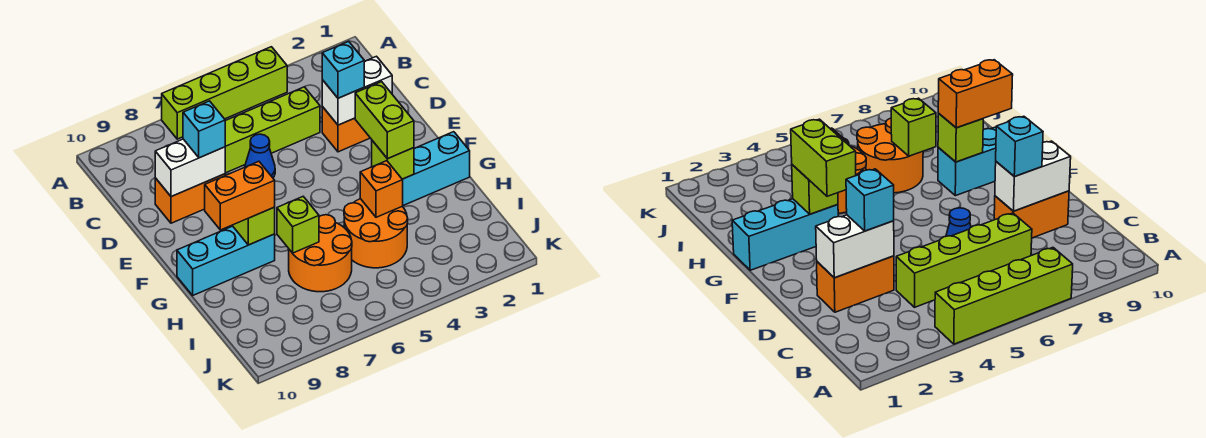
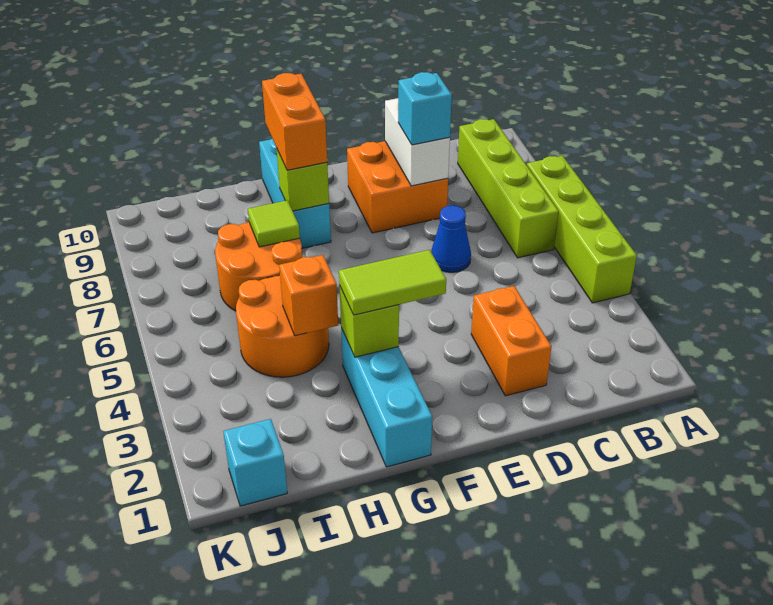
lime brick C4:C7 level 1 -> lime brick B6:B9 level 1
white brick D2:D3 level 2 -> none
cyan brick D3 level 3 -> cyan brick J1 level 1
orange brick D8:D9 level 1 -> orange brick D8:E9 level 1
lime brick F3:G3 level 3 -> lime tile F3:G3 level 3
lime brick H7 level 2 -> lime tile H7 level 2

